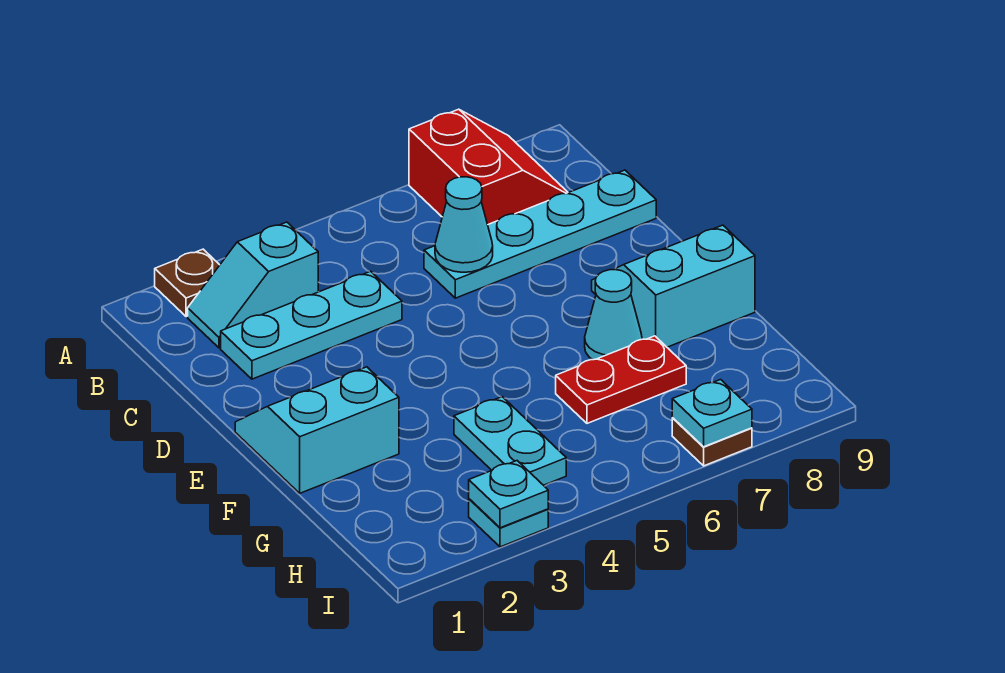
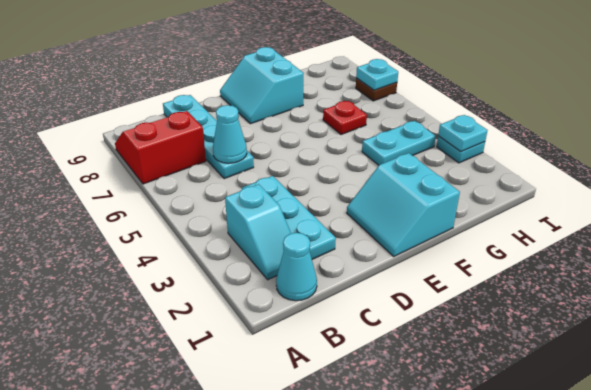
brown plate A2 level 1 -> none
cyan cone F7 level 1 -> cyan cone B1 level 1
red plate G6:G7 level 1 -> red plate G6 level 1

